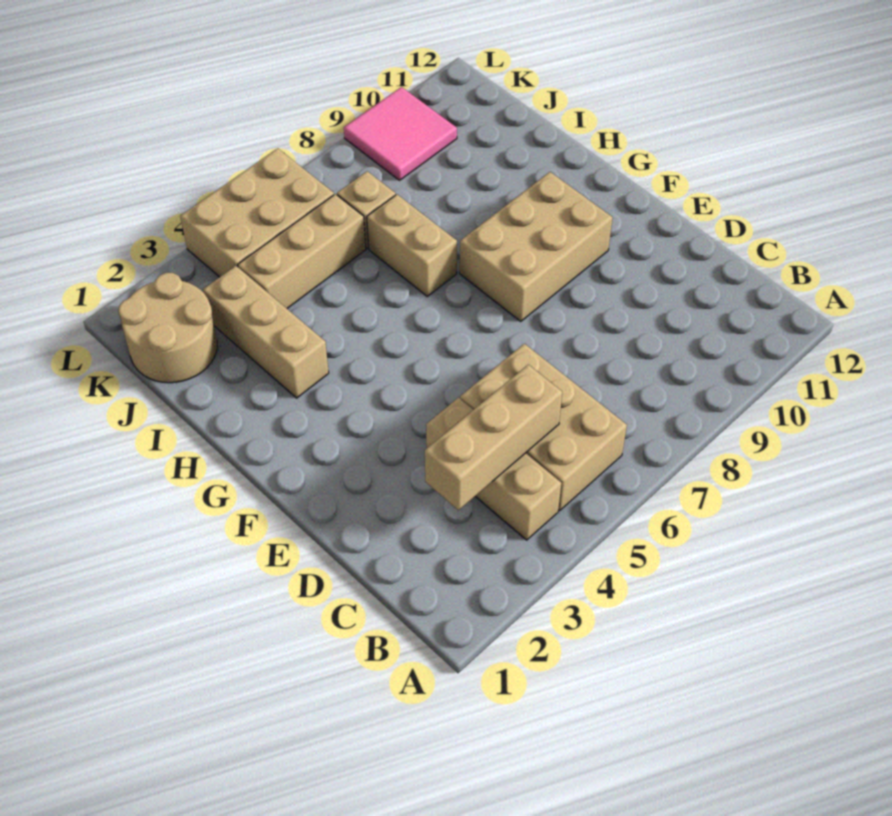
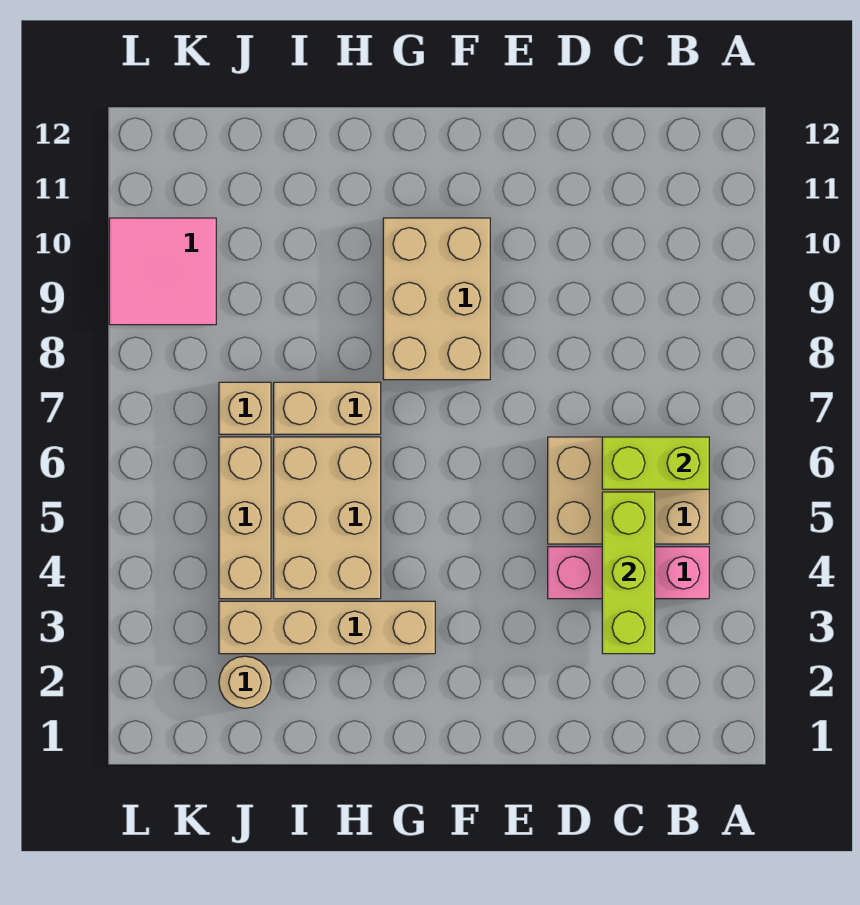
tan brick B4:D4 level 1 -> pink brick B4:D4 level 1
none -> lime brick B6:C6 level 2
tan brick C3:C5 level 2 -> lime brick C3:C5 level 2
tan brick H3:J3 level 1 -> tan brick G3:J3 level 1
tan round brick J1:K2 level 1 -> tan round brick J2 level 1
tan brick K4:L6 level 1 -> tan brick H4:I6 level 1

